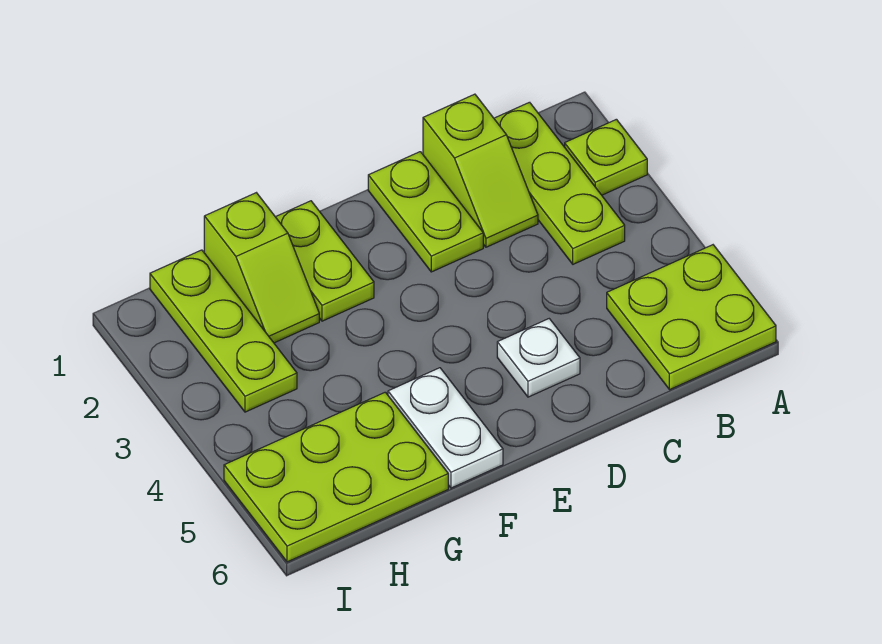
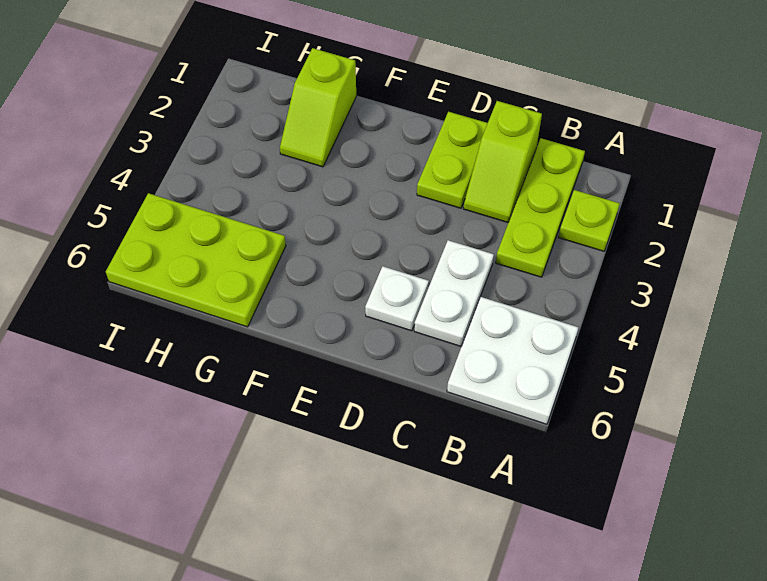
lime plate A5:B6 level 1 -> white plate A5:B6 level 1
lime plate F1:F2 level 1 -> none
white plate F5:F6 level 1 -> white plate C4:C5 level 1
lime plate H1:H3 level 1 -> none

